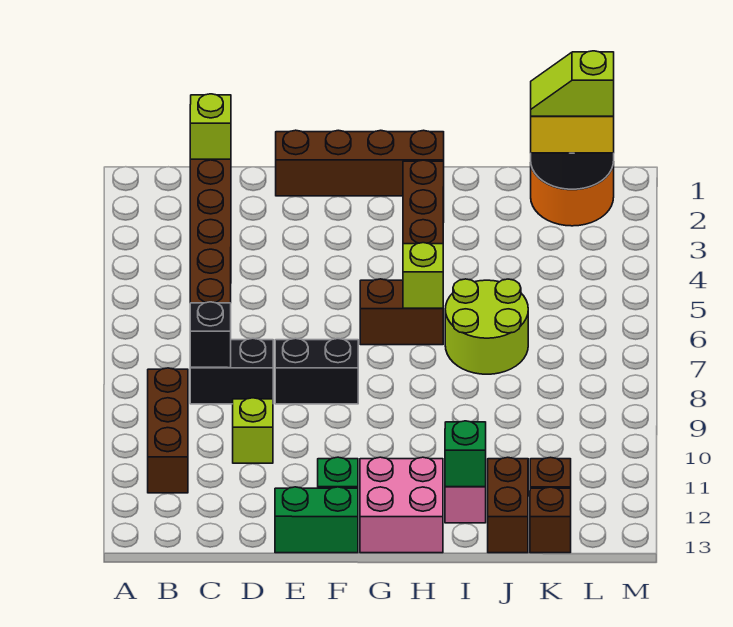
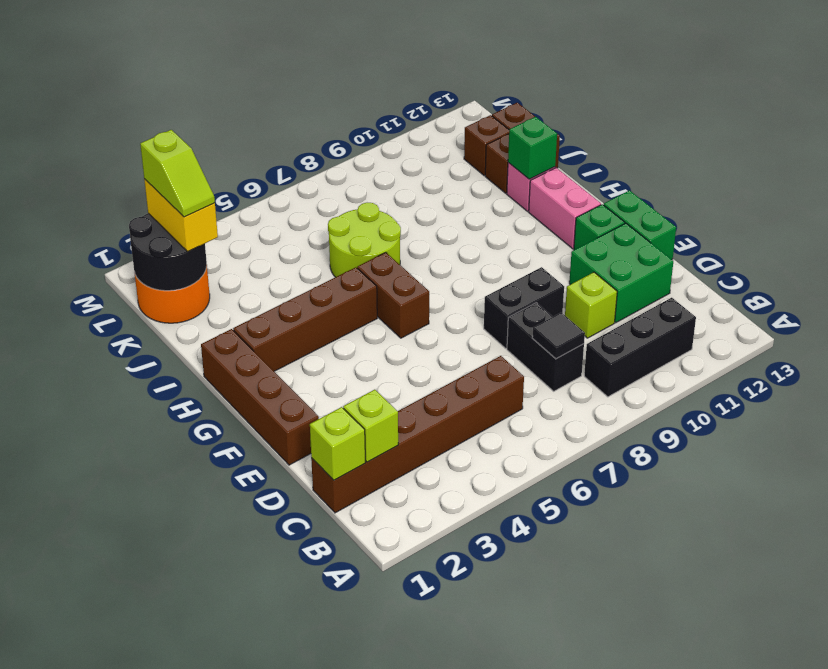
brown brick B9:B11 level 1 -> black brick B9:B11 level 1
black brick C8 level 2 -> black tile C8 level 2
none -> green brick D11:E12 level 1
black brick E8:F8 level 1 -> black brick E8:E9 level 1
pink brick G12:H13 level 1 -> pink brick G12:H12 level 1
lime brick H6 level 2 -> lime brick C2 level 2

